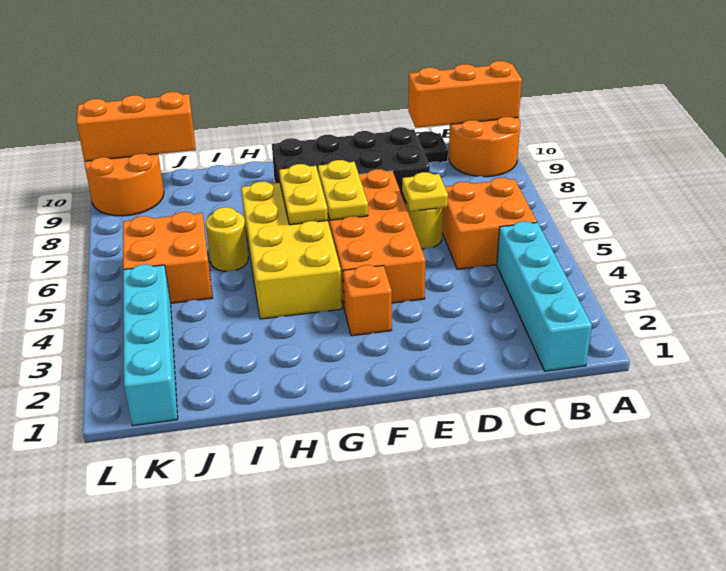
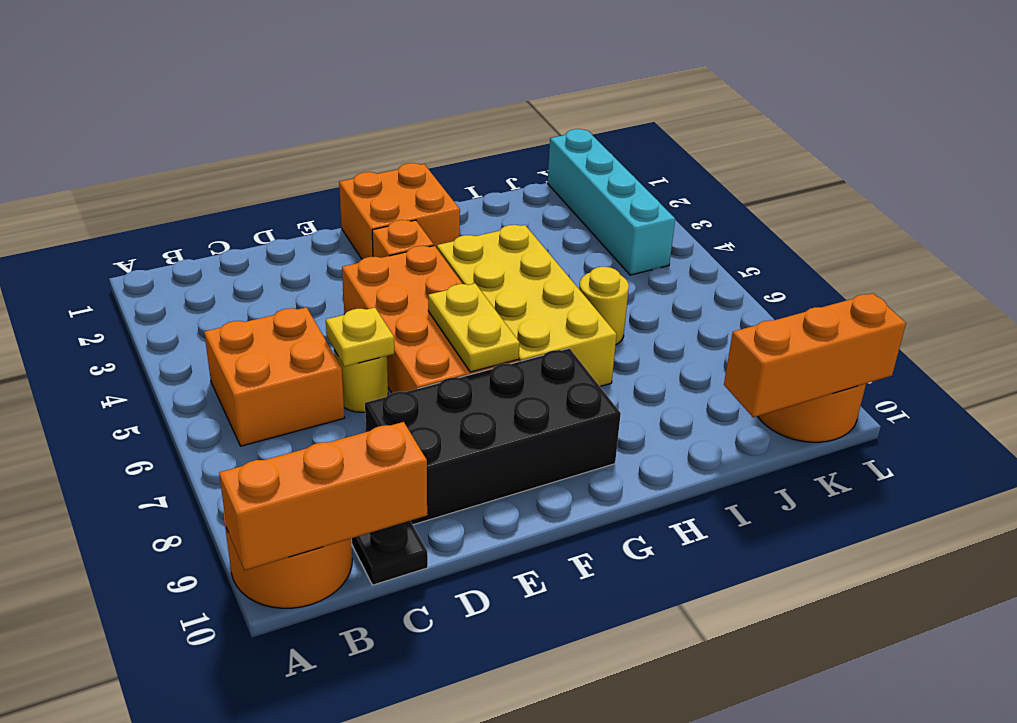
cyan brick B1:B4 level 1 -> none
yellow plate G6:G7 level 2 -> none
orange brick J5:K6 level 1 -> orange brick F1:G2 level 1

